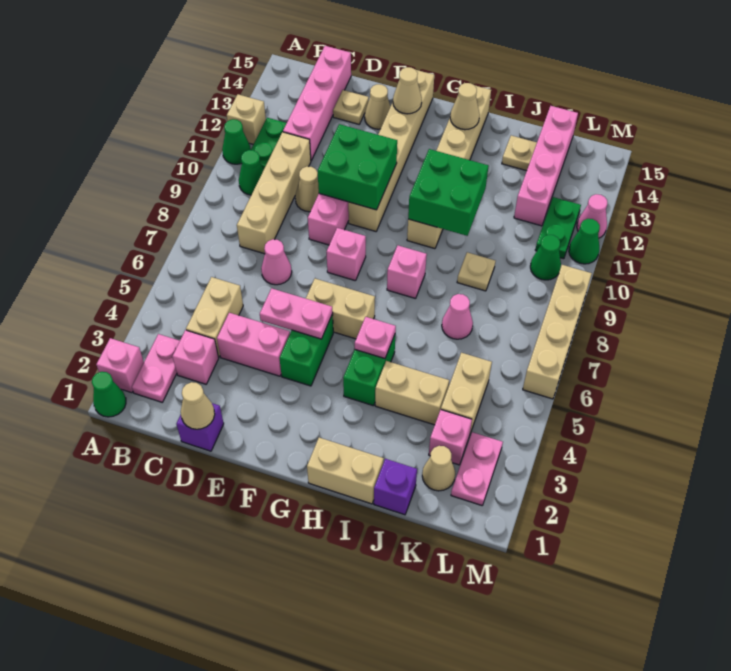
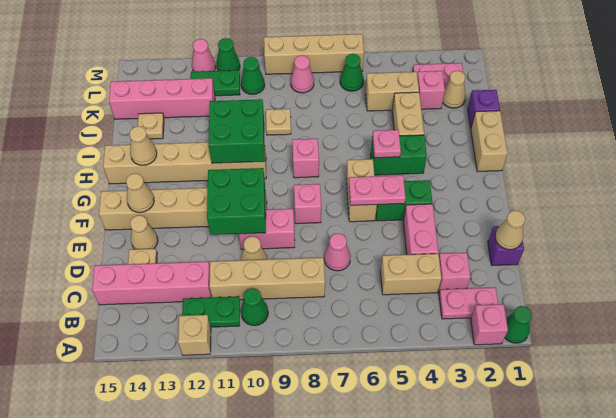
green cone A11 level 1 -> green cone L6 level 1
pink plate E5:F5 level 2 -> pink plate F5:F6 level 2
pink cone J7 level 1 -> pink cone L8 level 1

